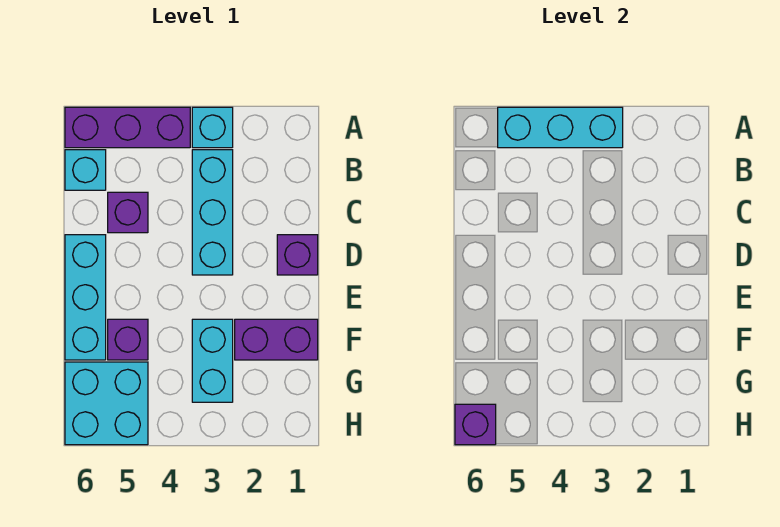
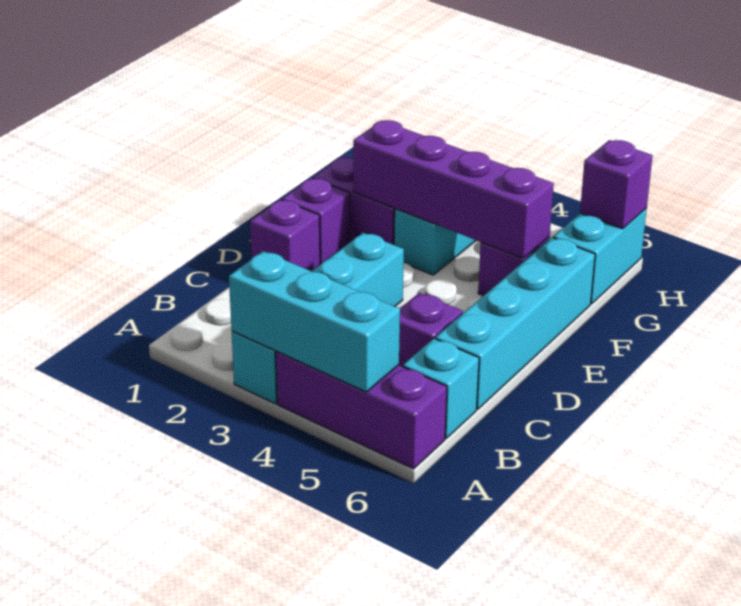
cyan brick D6:F6 level 1 -> cyan brick C6:F6 level 1
none -> purple brick E1 level 1
none -> purple brick F2:F5 level 2
cyan brick G5:H6 level 1 -> cyan brick G6:H6 level 1

